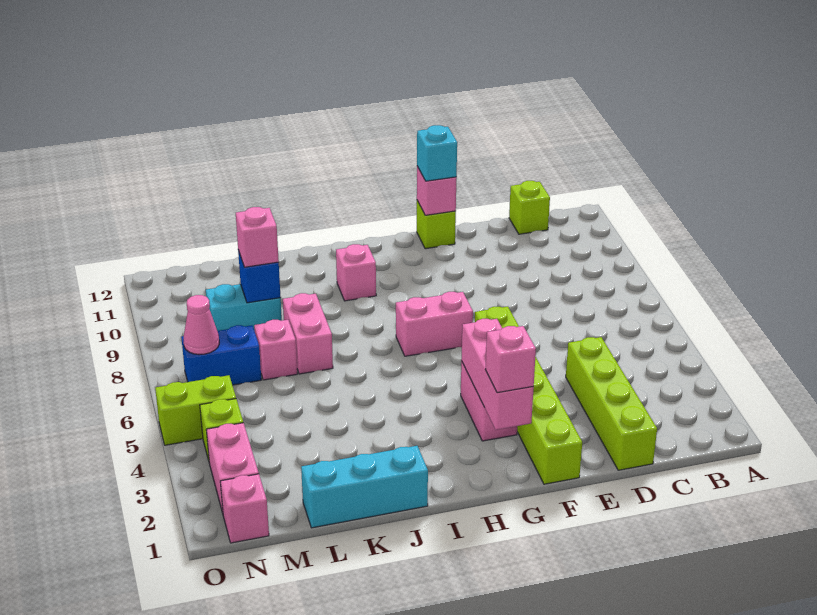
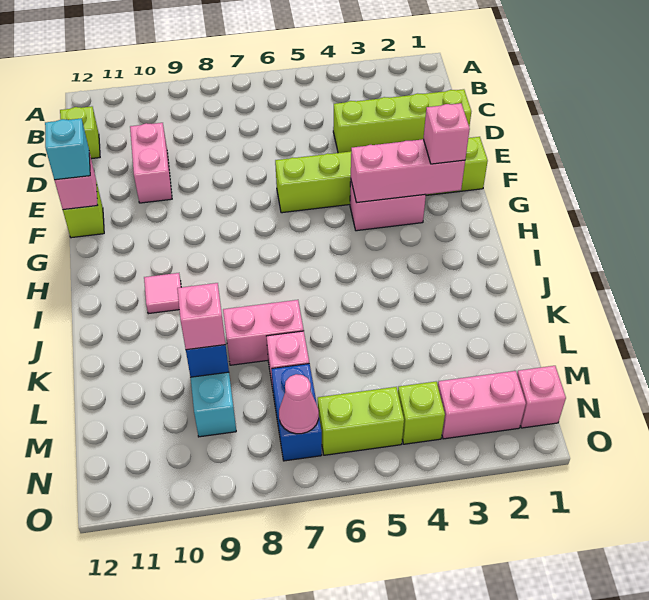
pink brick G7:H7 level 1 -> pink brick D10:E10 level 1
pink brick I10 level 1 -> pink tile I10 level 1
cyan brick J1:L1 level 1 -> none
lime brick N5:O5 level 1 -> lime brick N5:N6 level 1

